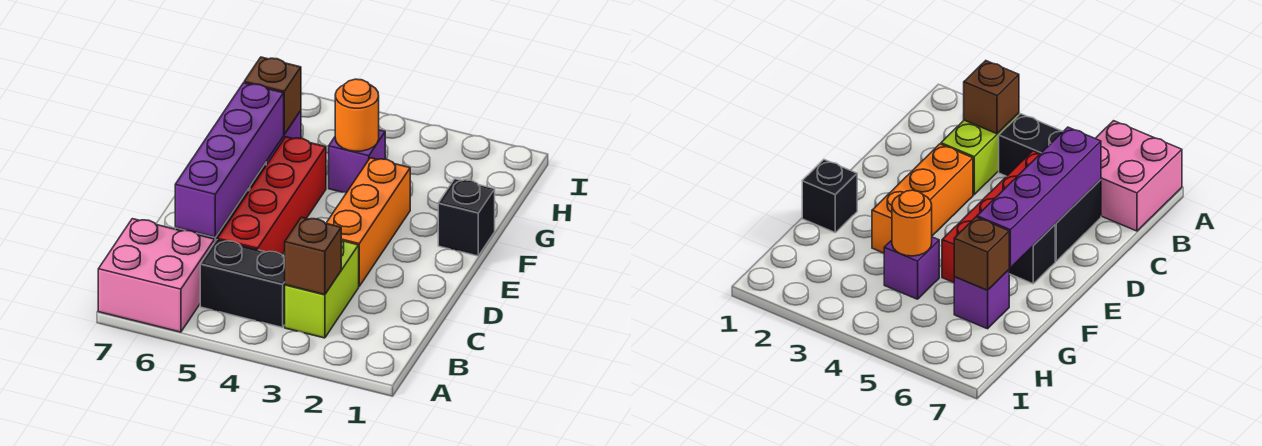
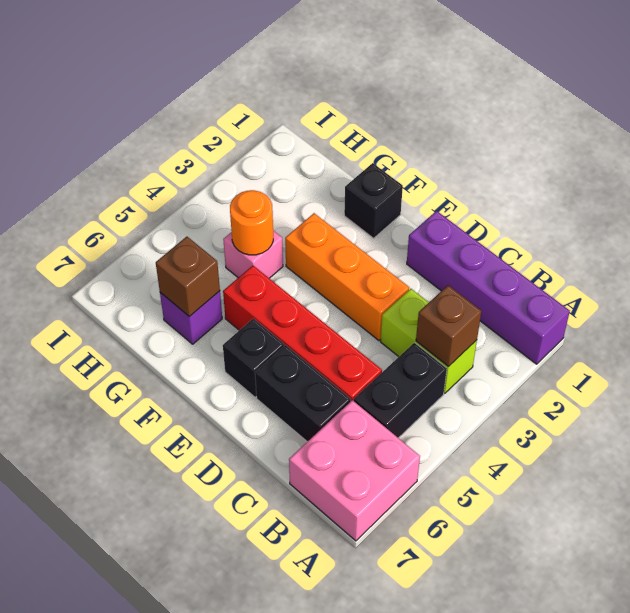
purple brick C6:F6 level 2 -> purple brick A1:D1 level 1
purple brick G4 level 1 -> pink brick G4 level 1

